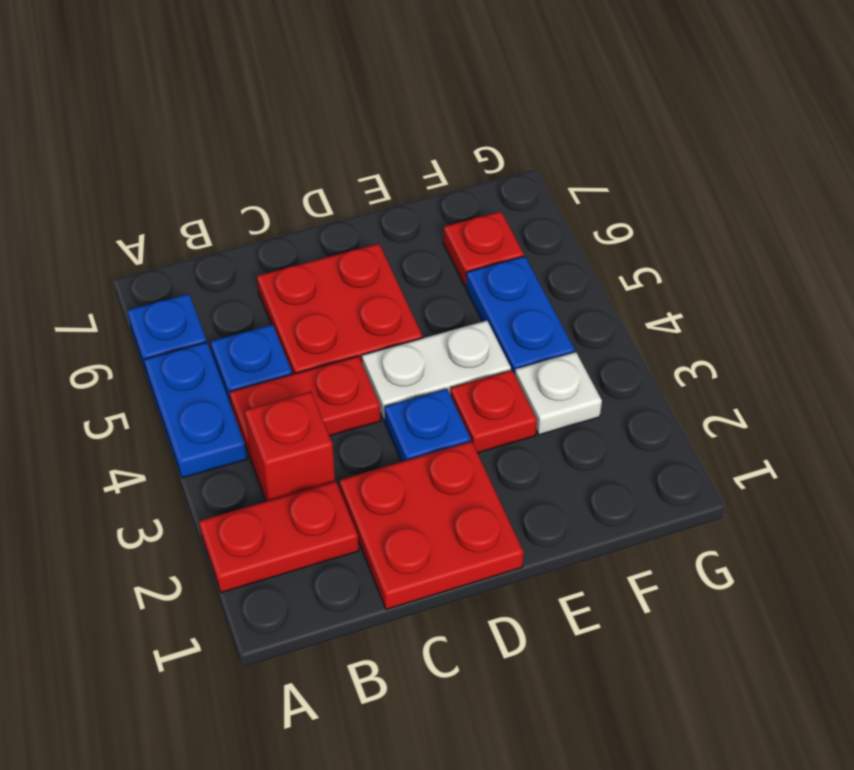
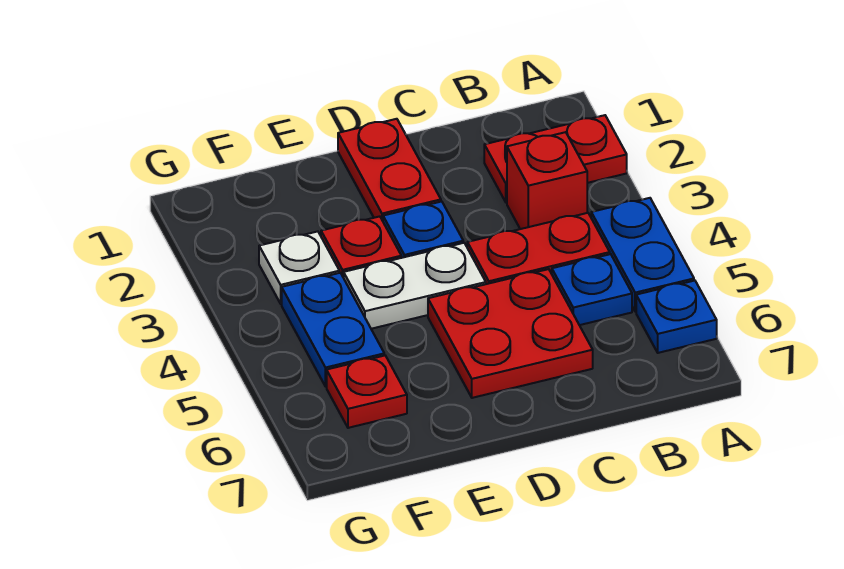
red plate C1:D2 level 1 -> red plate D1:D2 level 1

